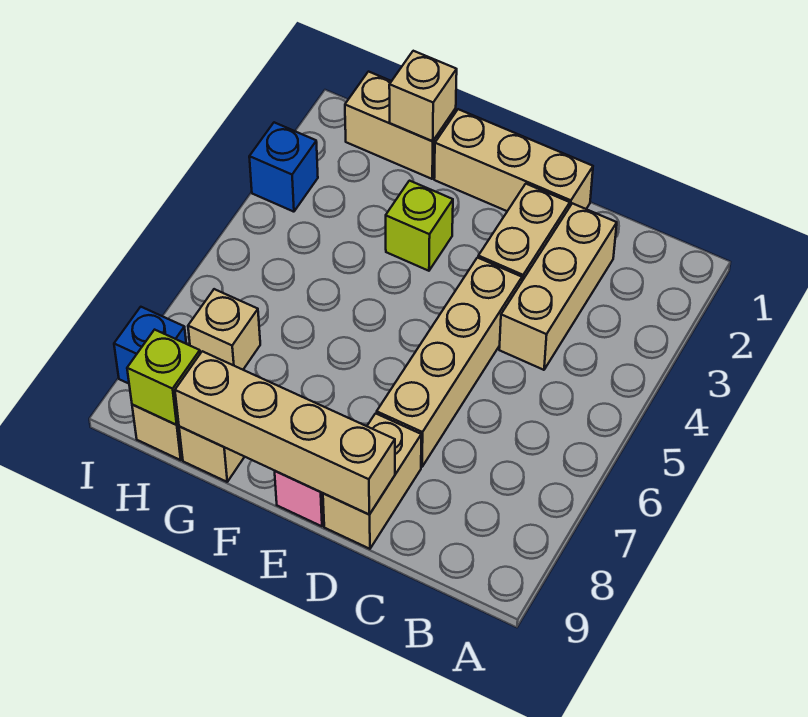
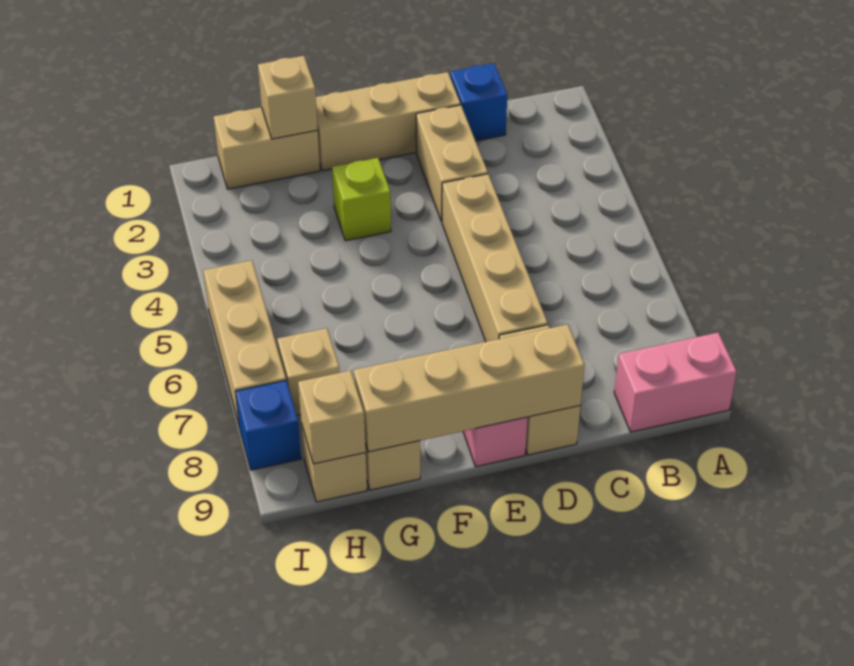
none -> pink brick A9:B9 level 1
tan brick C2:C4 level 1 -> tan brick I5:I7 level 1
lime brick H9 level 2 -> tan brick H9 level 2
blue brick I3 level 1 -> blue brick C1 level 1

